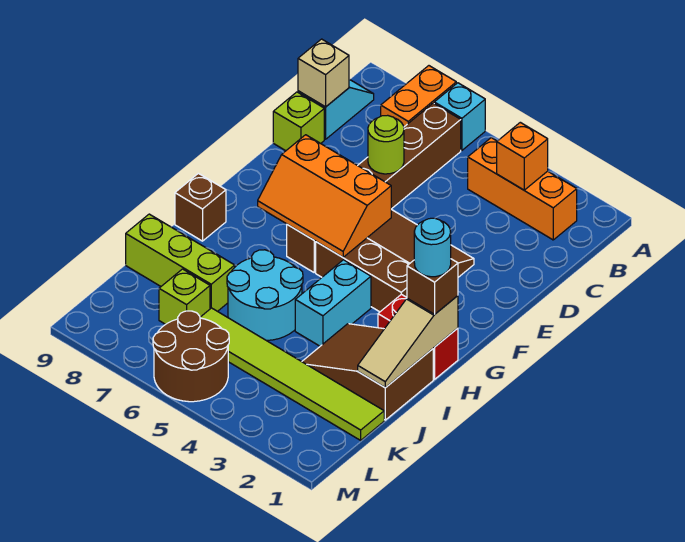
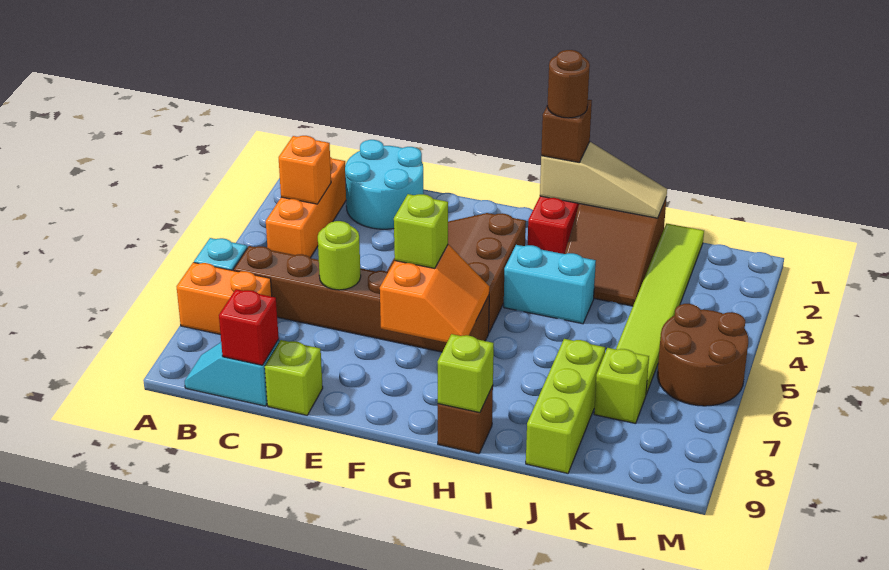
tan brick C9 level 2 -> red brick C9 level 2
orange slope F5:G7 level 2 top F -> orange slope F6:G7 level 2 top F
none -> lime brick F6 level 3
cyan round brick H1 level 4 -> brown round brick H1 level 4
none -> lime brick H9 level 2
cyan round brick I5:J6 level 1 -> cyan round brick C1:D2 level 1

